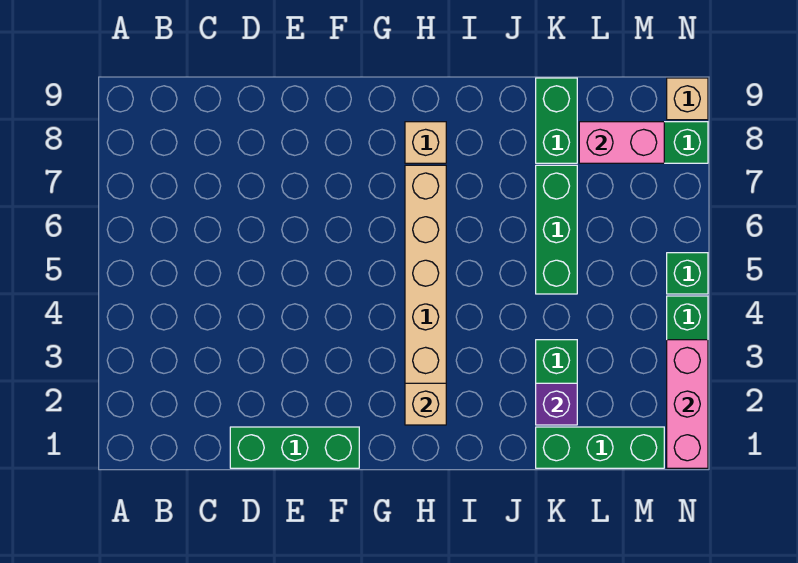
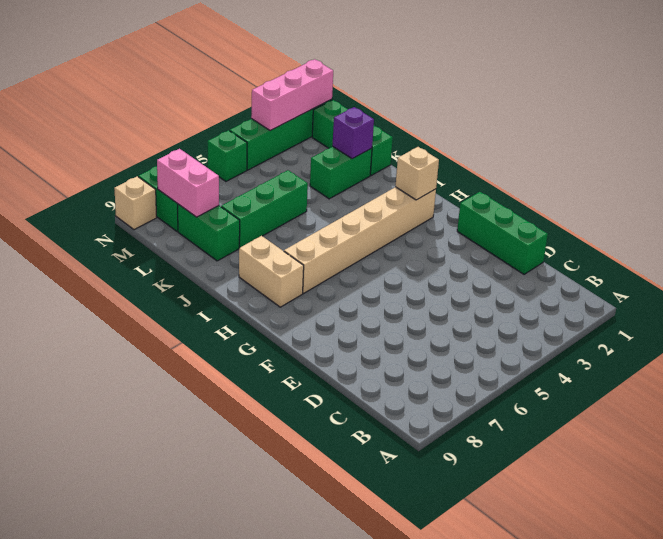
tan brick H8 level 1 -> tan brick H8:I8 level 1
green brick K8:K9 level 1 -> green brick K8:L8 level 1

